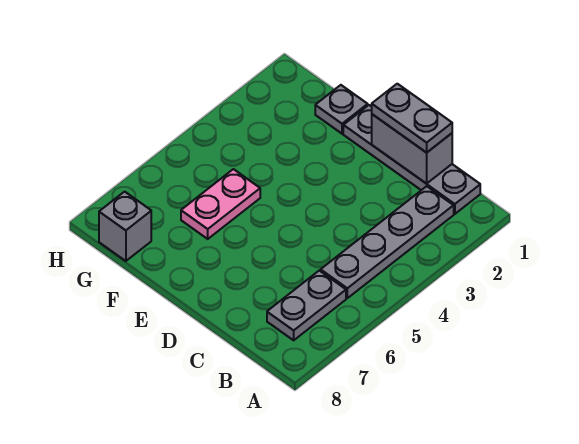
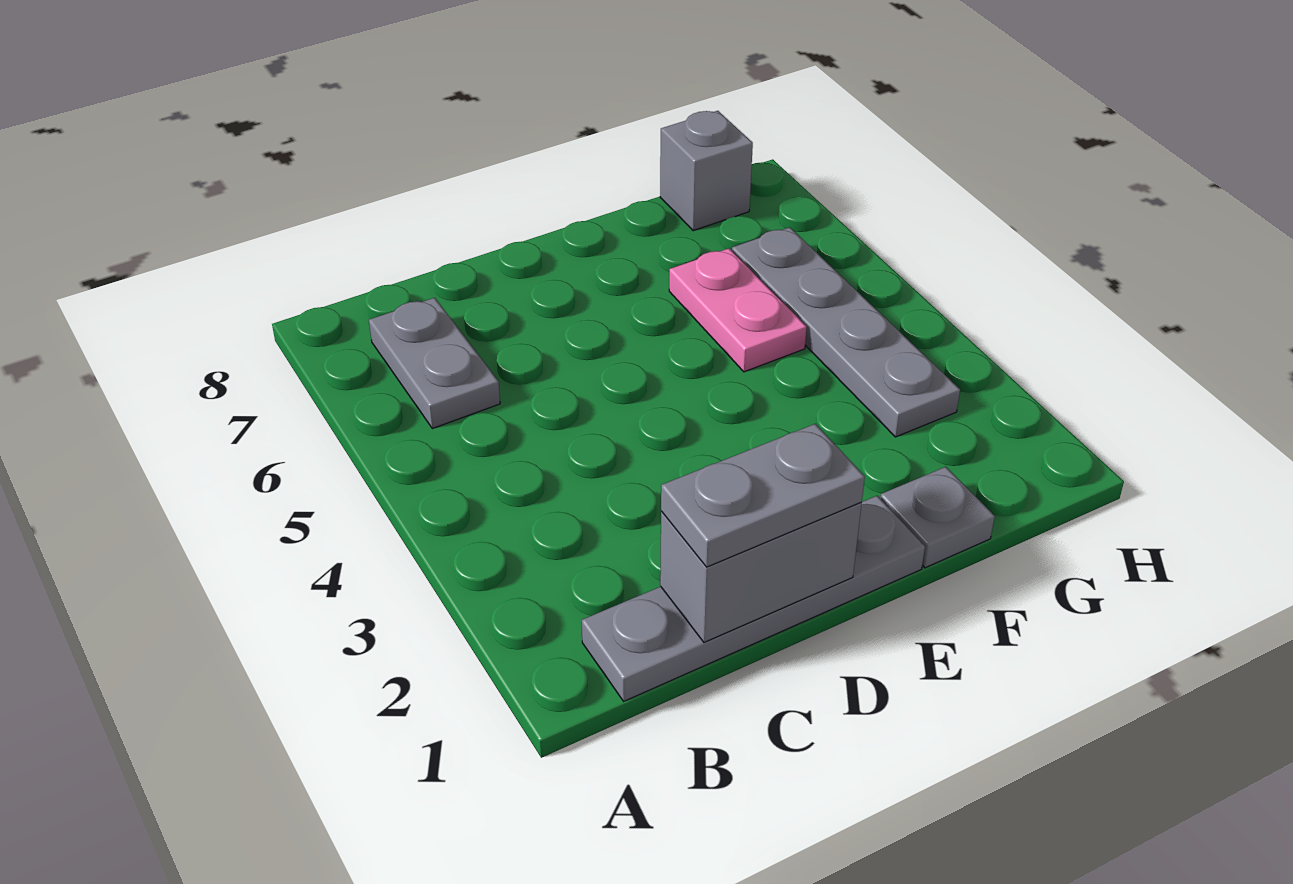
grey plate B2:B5 level 1 -> grey plate G3:G6 level 1

